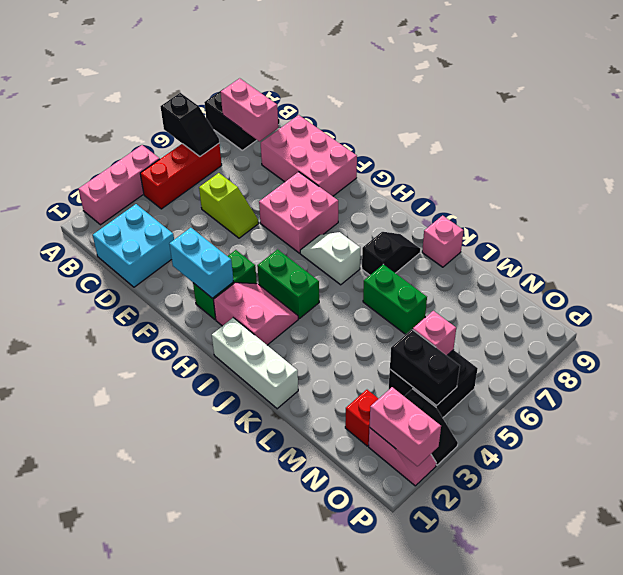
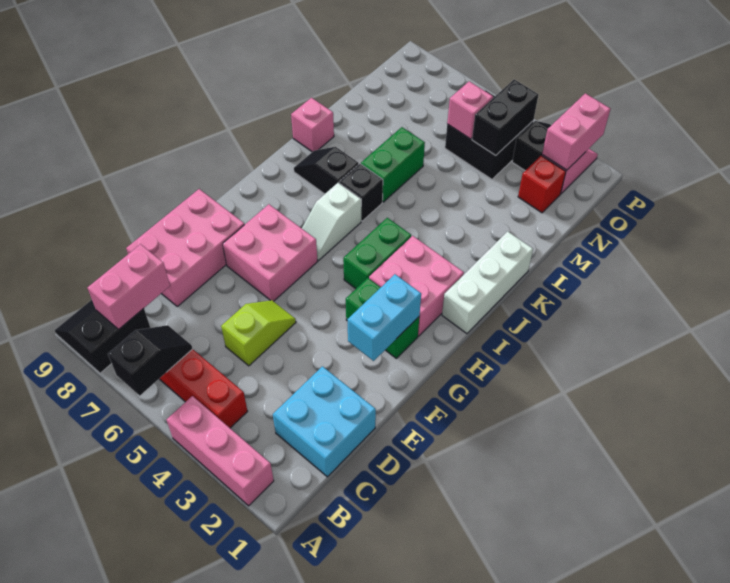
pink slope H2:I3 level 1 top 2 -> pink brick H2:I3 level 1
none -> black brick J6 level 1

